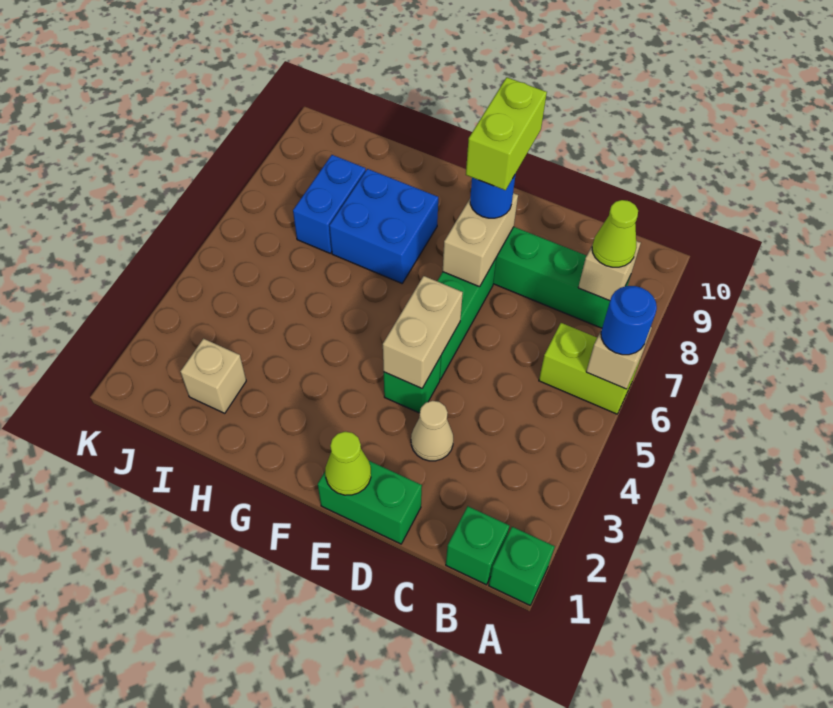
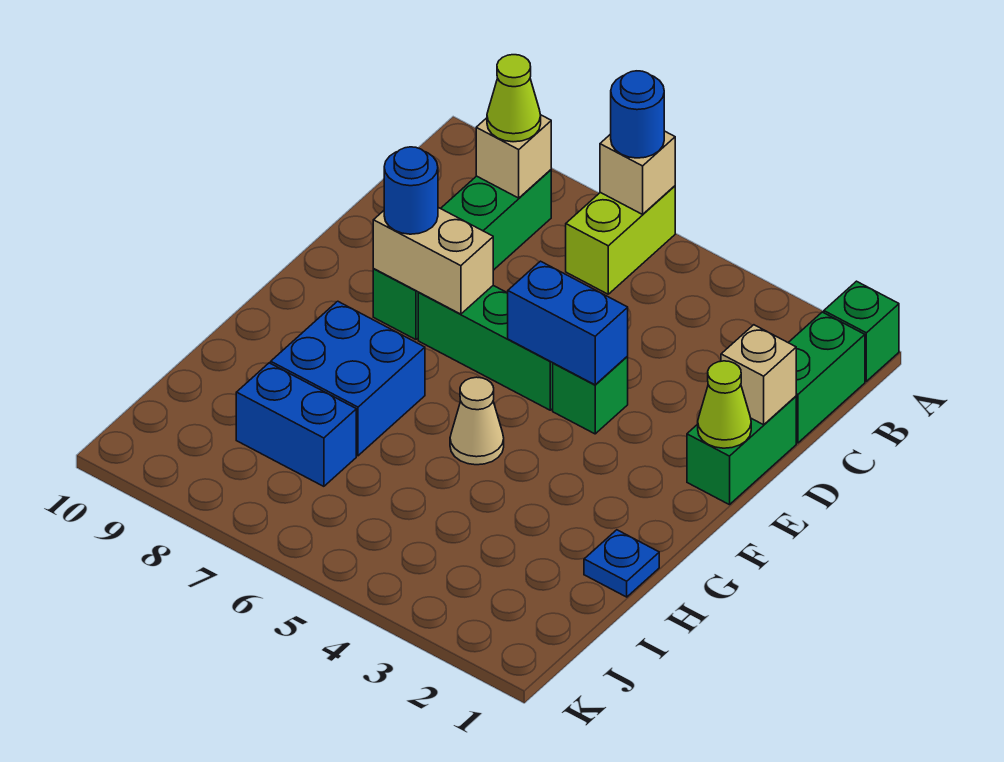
green brick B1 level 1 -> green brick B1:C1 level 1
tan cone D3 level 1 -> tan cone G5 level 1
tan brick E4:E5 level 2 -> blue brick E4:E5 level 2
lime brick E8:E9 level 4 -> none
none -> blue plate H1 level 1
tan brick I2 level 1 -> tan brick D1 level 2

